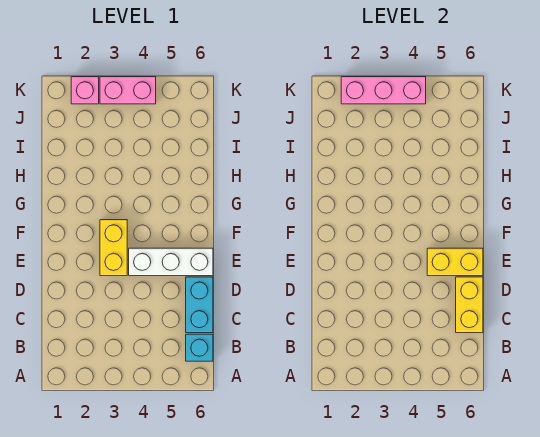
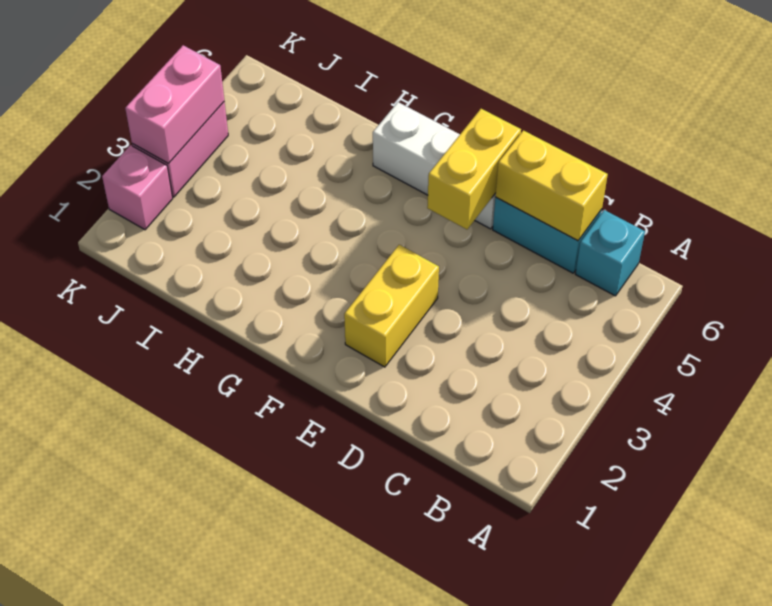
yellow brick E3:F3 level 1 -> yellow brick E2:E3 level 1
white brick E4:E6 level 1 -> white brick E6:G6 level 1
pink brick K2:K4 level 2 -> pink brick K3:K4 level 2

